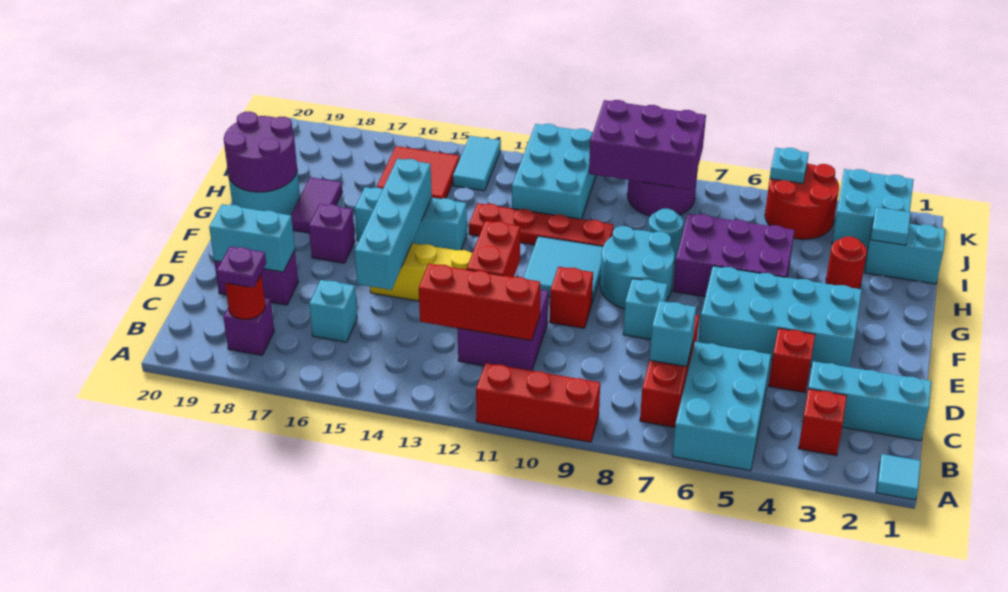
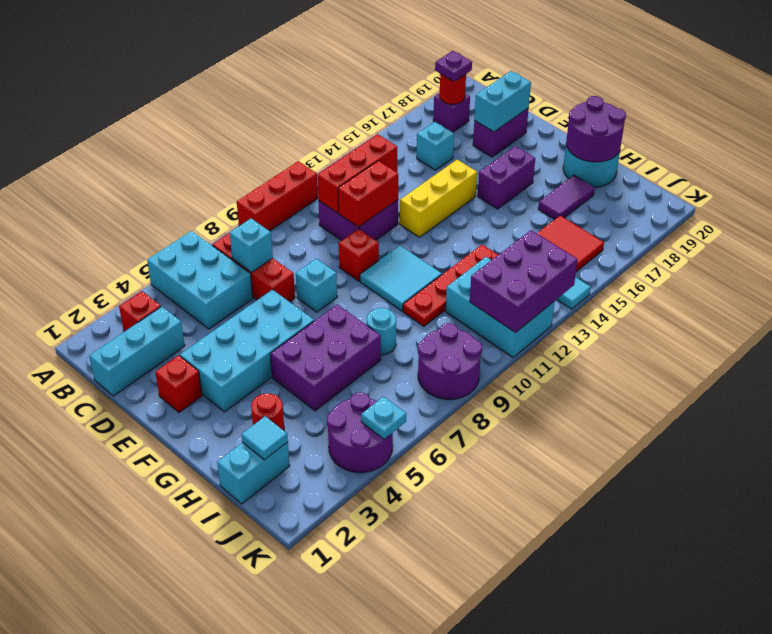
cyan tile A1 level 1 -> none
red brick D4 level 1 -> red brick E2 level 1
red brick D12:E12 level 2 -> red brick D11:D12 level 2
cyan brick D15:G15 level 2 -> none
cyan round brick F8:G9 level 1 -> none
purple brick F17 level 1 -> purple brick F16:F17 level 1
cyan brick G14:G16 level 1 -> none
purple tile G18:H18 level 1 -> purple tile H17:H18 level 1
cyan brick J2:K3 level 1 -> none
red round brick J4:K5 level 1 -> purple round brick J4:K5 level 1
purple brick J8:K10 level 2 -> purple brick J11:K13 level 2

